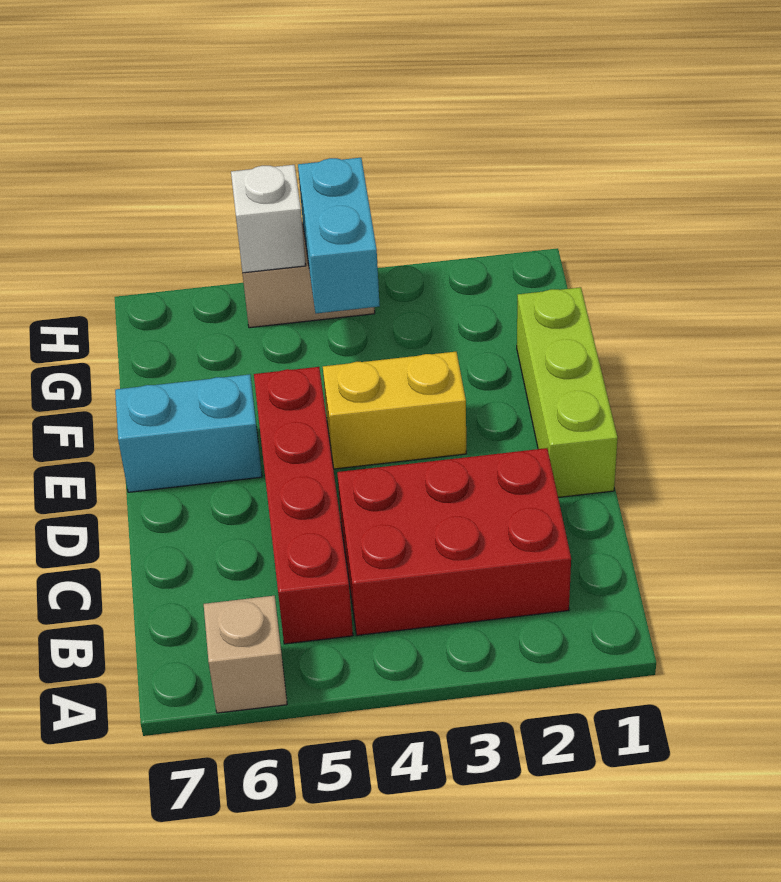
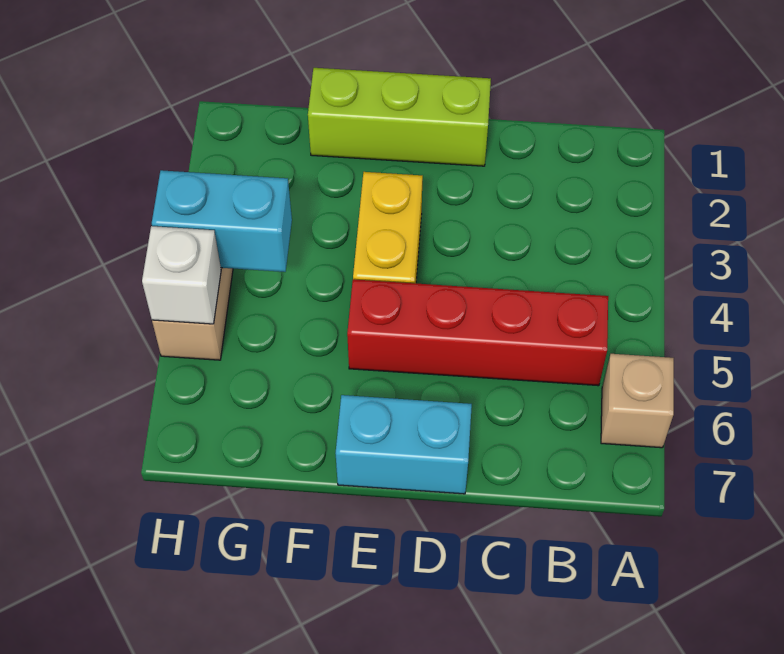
red brick B2:C4 level 1 -> none
cyan brick E6:E7 level 1 -> cyan brick D7:E7 level 1

